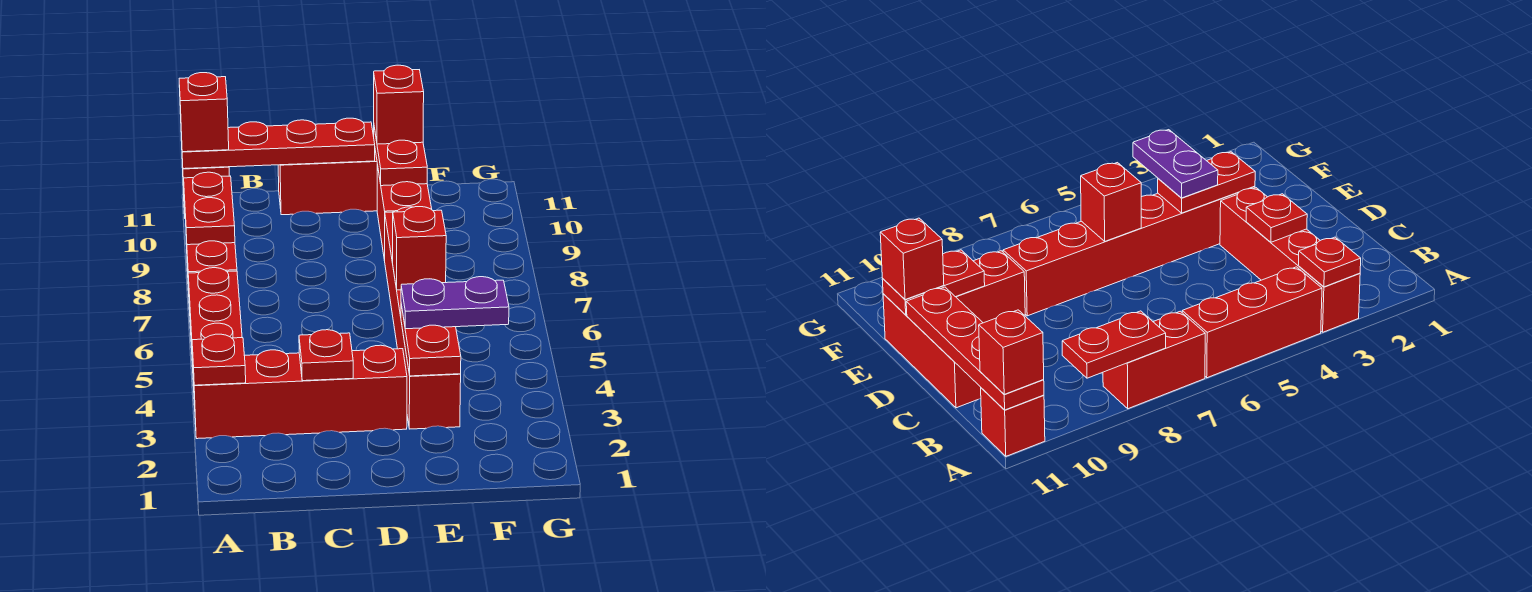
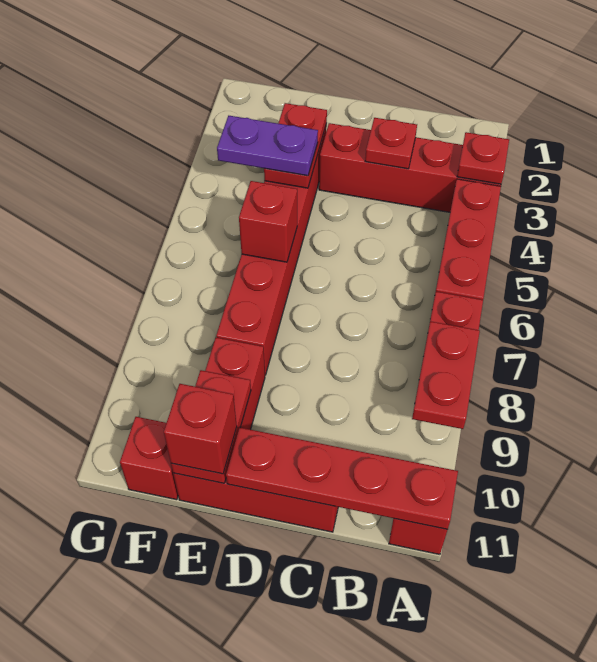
red brick A11 level 3 -> red brick F11 level 1

